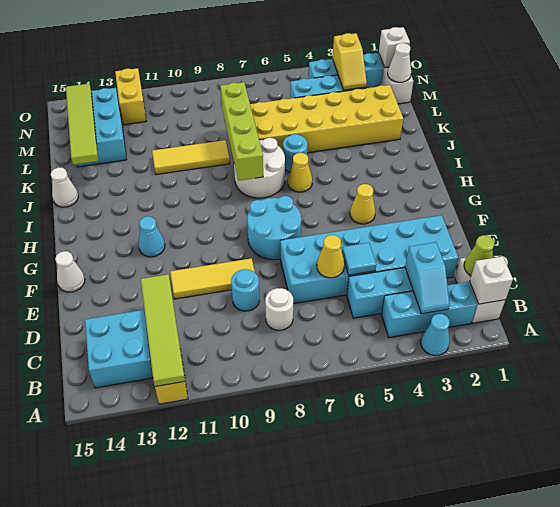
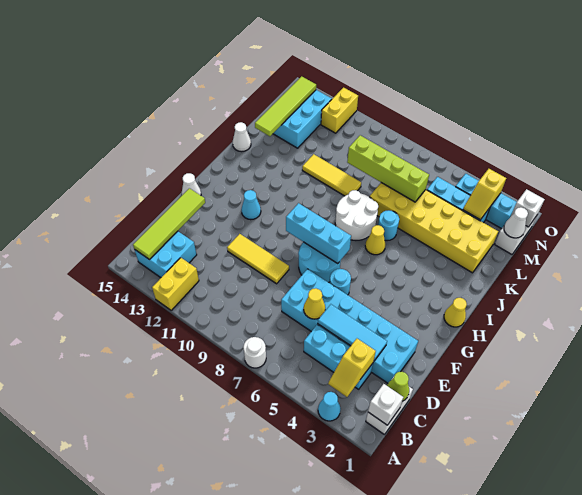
lime tile A12:D12 level 2 -> lime tile B14:E14 level 2
cyan brick B2:B4 level 1 -> cyan brick G7:G9 level 2
cyan slope B3:C3 level 2 top C -> yellow slope B3:C3 level 2 top C
white round brick C8 level 1 -> white round brick A7 level 1
cyan tile D5 level 2 -> cyan tile D3:D5 level 2
cyan round brick D9 level 1 -> cyan round brick F6 level 1
yellow cone G4 level 1 -> yellow cone H1 level 1
lime brick I8:L8 level 2 -> lime brick L6:L9 level 2

